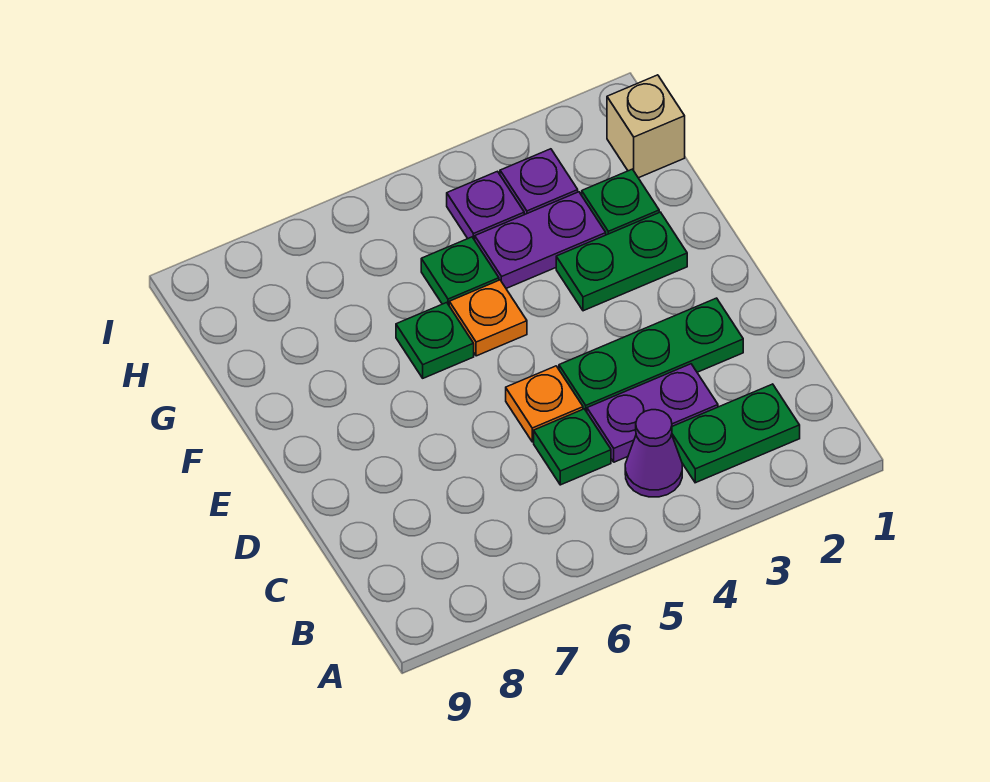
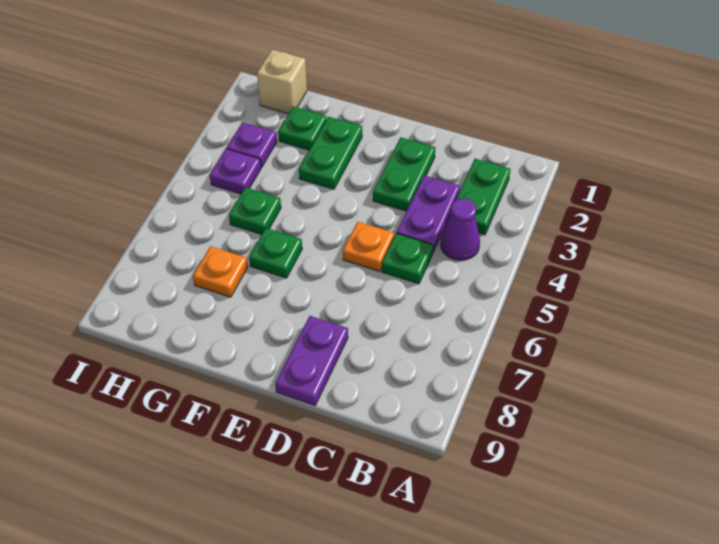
green plate D2:D4 level 1 -> green plate D2:D3 level 1
orange plate F5 level 1 -> orange plate G7 level 1
purple plate G3:G4 level 1 -> purple plate D8:D9 level 1

